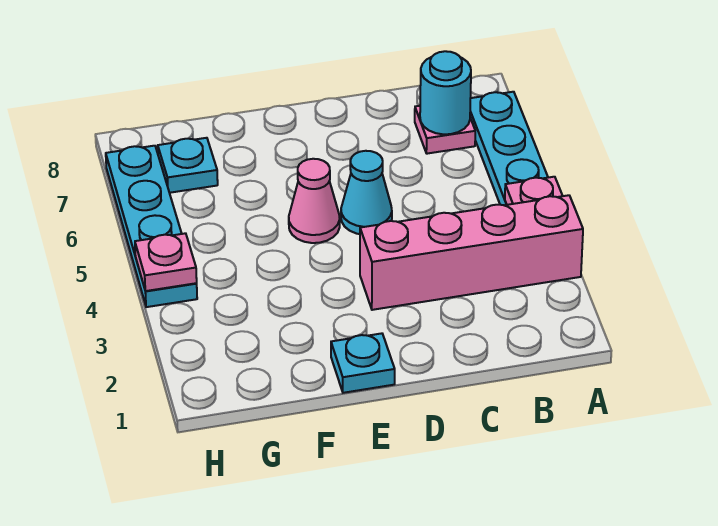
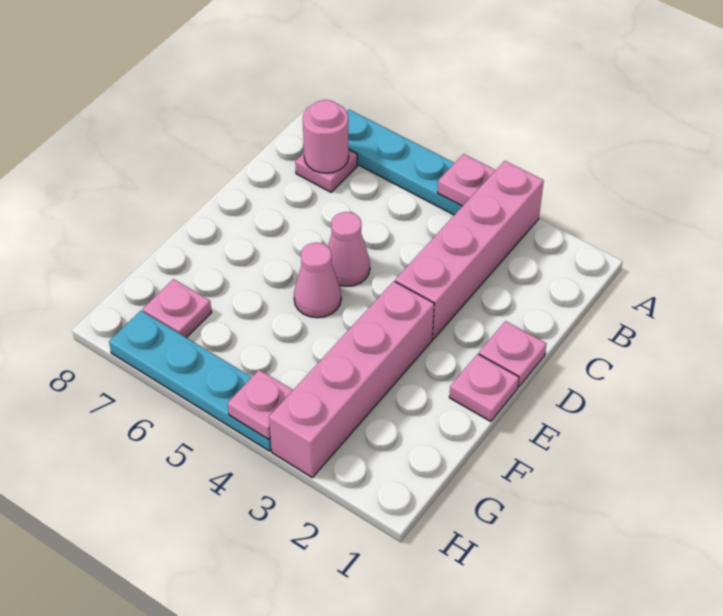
cyan round brick B7 level 2 -> pink round brick B7 level 2
none -> pink plate D1 level 1
cyan cone D5 level 1 -> pink cone D5 level 1
cyan plate E1 level 1 -> pink plate E1 level 1
none -> pink brick E3:H3 level 1
cyan plate G7 level 1 -> pink plate G7 level 1

